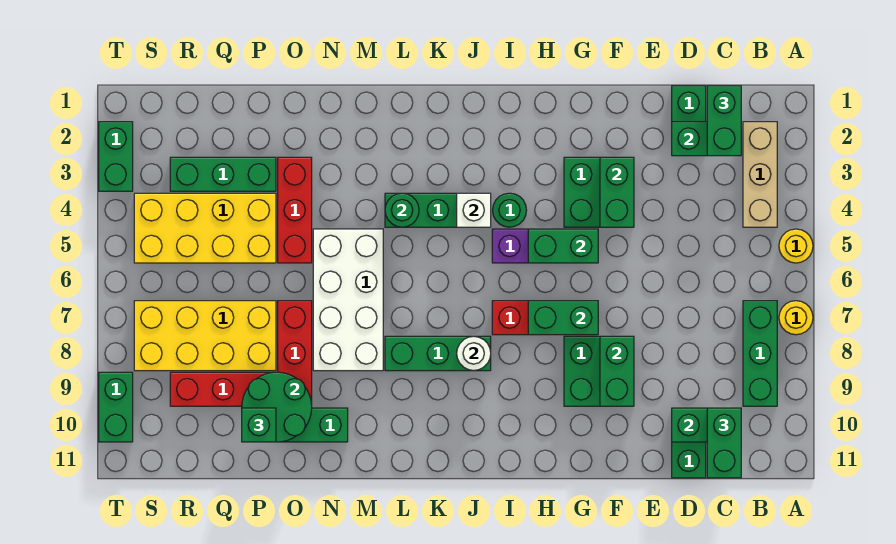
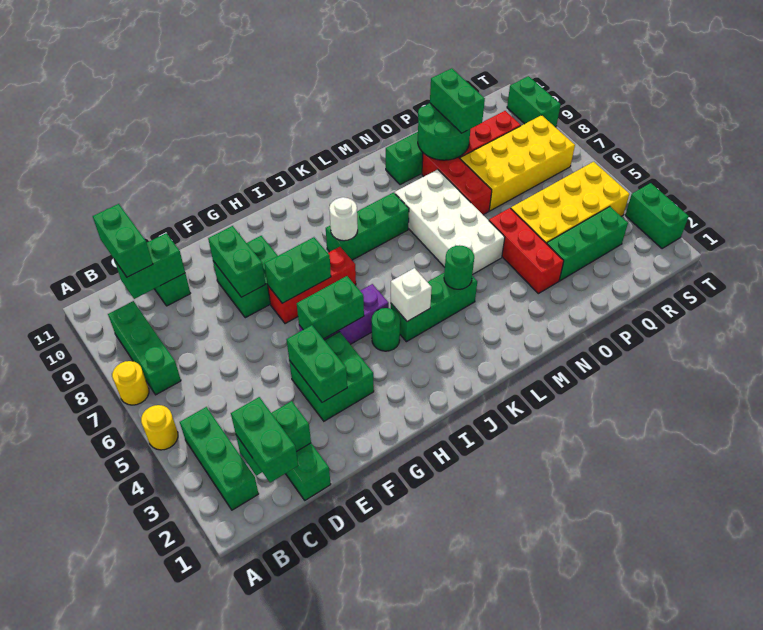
tan brick B2:B4 level 1 -> green brick B2:B4 level 1
green brick P10 level 3 -> green brick P9:P10 level 3

